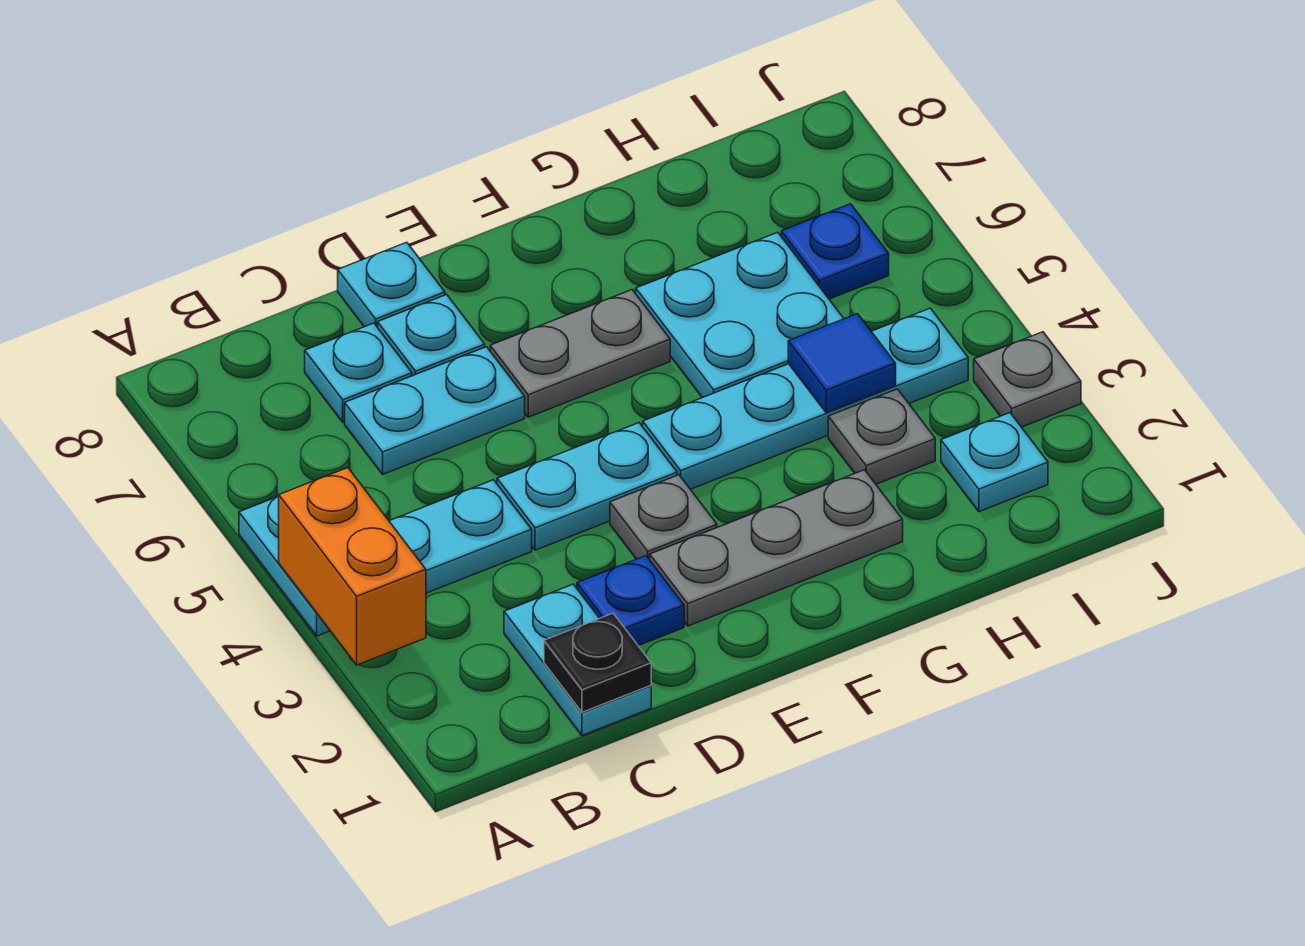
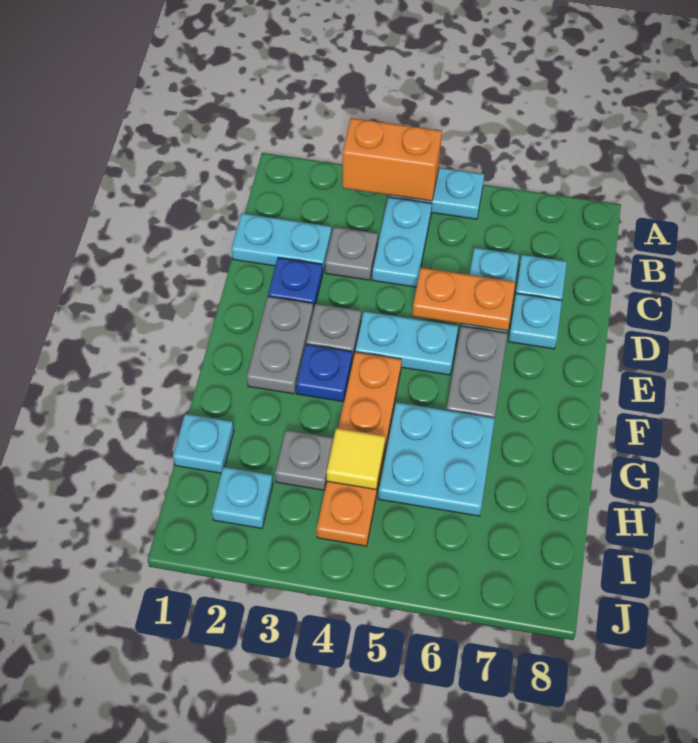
black plate C1 level 2 -> none
cyan plate D4:E4 level 1 -> cyan plate E4:E5 level 1
none -> orange plate D5:D6 level 2
cyan plate D8 level 1 -> cyan plate H1 level 1
grey plate E2:G2 level 1 -> grey plate E2:F2 level 1
cyan plate F4:I4 level 1 -> orange plate F4:I4 level 1
blue tile H4 level 2 -> yellow tile H4 level 2
blue plate I6 level 1 -> blue plate F3 level 1
grey plate J3 level 1 -> grey plate C3 level 1

